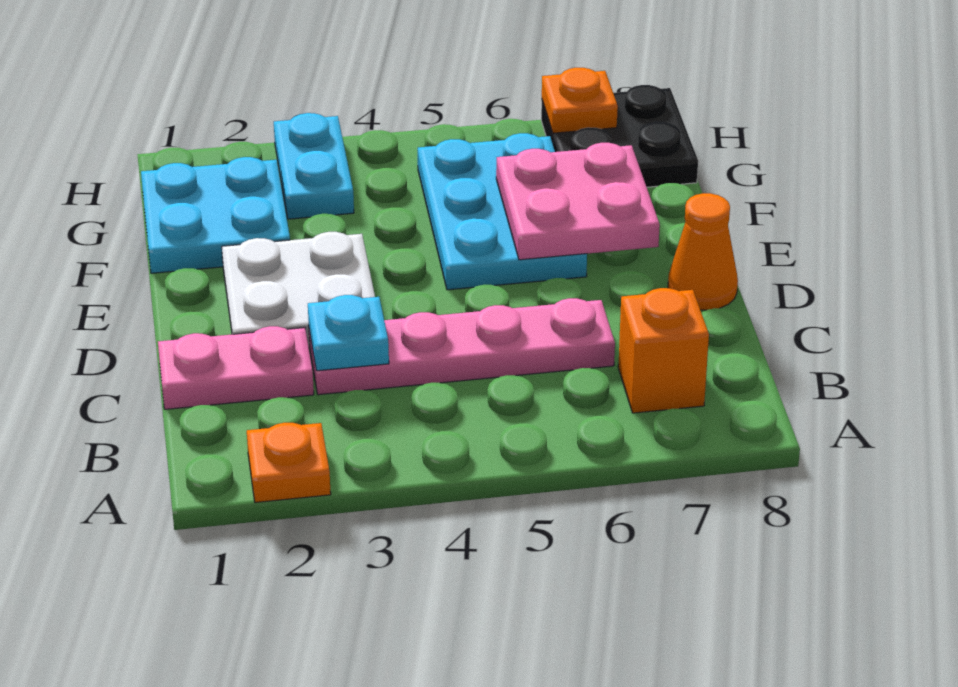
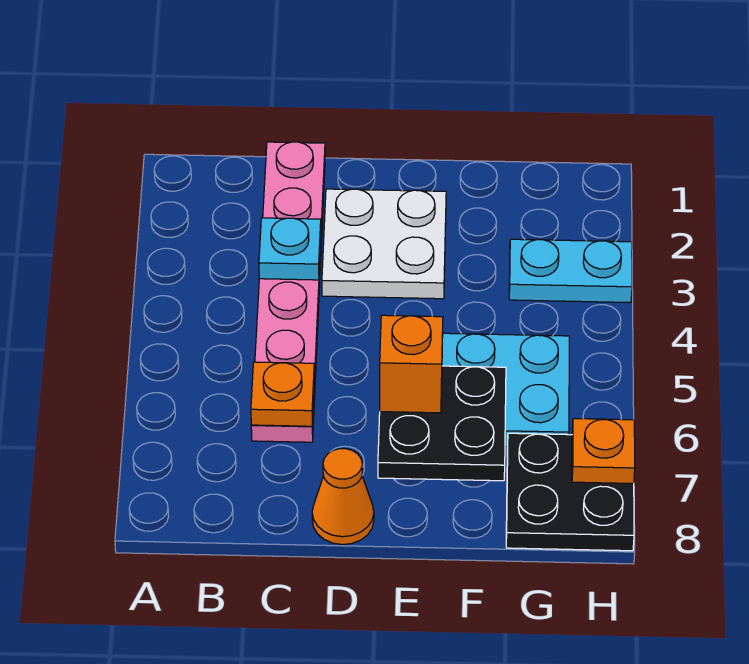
orange plate A2 level 1 -> orange plate C6 level 2
orange brick B7 level 1 -> orange brick E6 level 3
pink plate E6:F7 level 2 -> black plate E6:F7 level 2
cyan plate F1:G2 level 1 -> none

